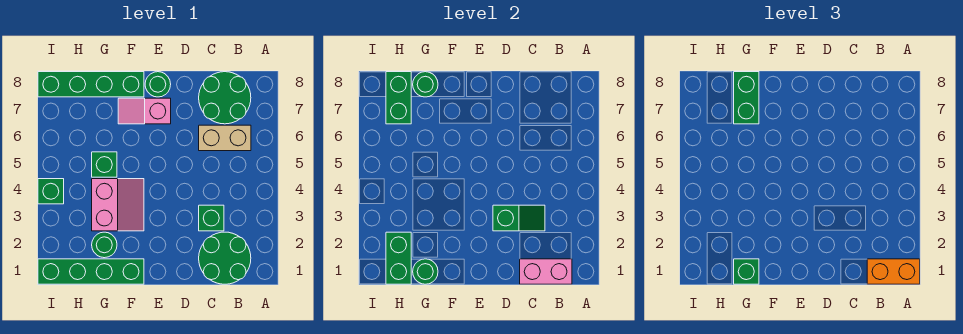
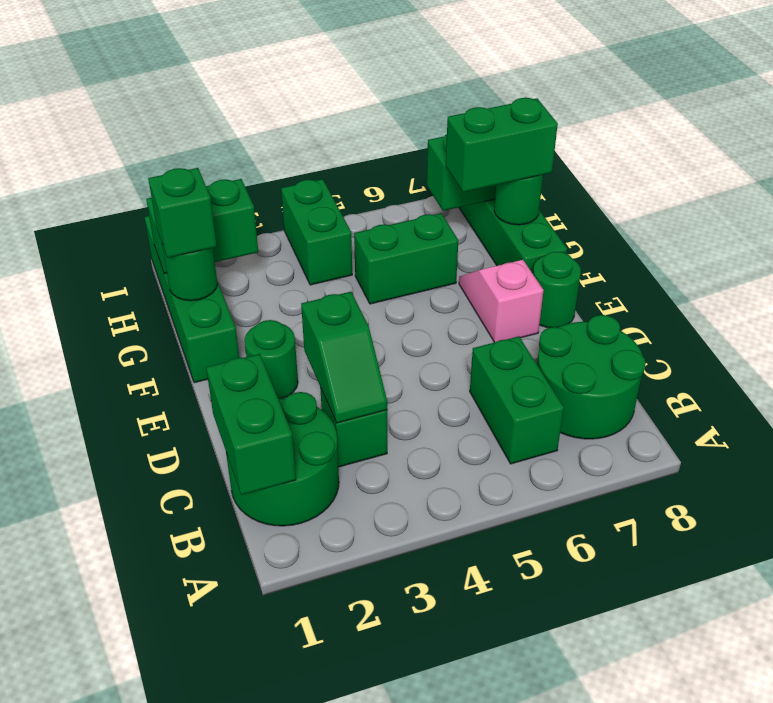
orange brick A1:B1 level 3 -> none
pink brick B1:C1 level 2 -> green brick B1:C1 level 2
tan brick B6:C6 level 1 -> green brick B6:C6 level 1
pink slope F3:G4 level 1 top G -> none
green round brick G2 level 1 -> green round brick E2 level 1
green brick G5 level 1 -> green brick G5:G6 level 1
green brick I4 level 1 -> green brick H4:I4 level 1

